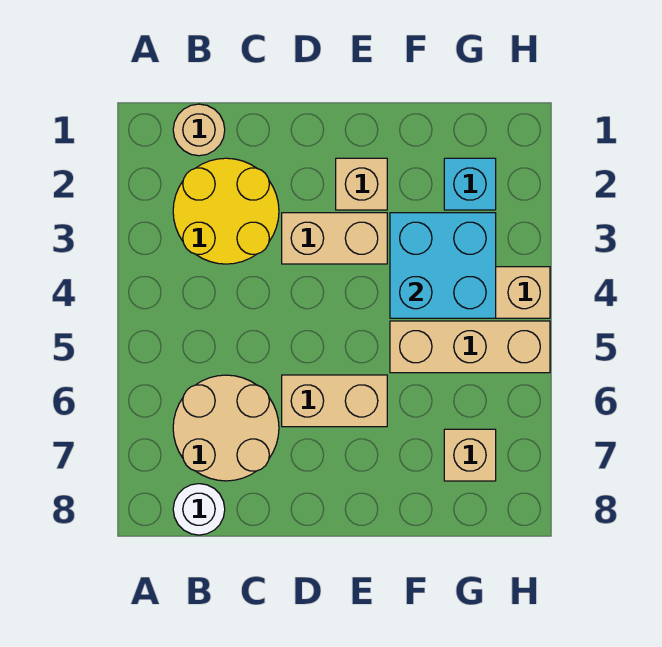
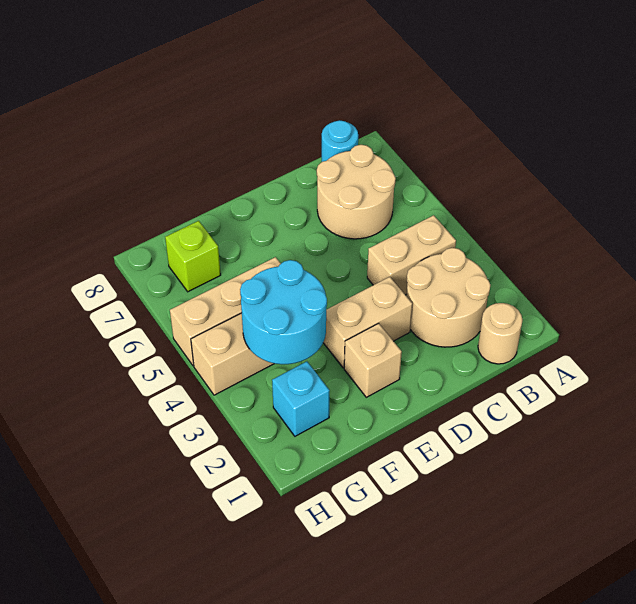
yellow round brick B2:C3 level 1 -> tan round brick B2:C3 level 1
white round brick B8 level 1 -> cyan round brick B8 level 1
tan brick D6:E6 level 1 -> tan brick B4:C4 level 1
cyan brick F3:G4 level 2 -> cyan round brick F3:G4 level 2
tan brick G7 level 1 -> lime brick G7 level 1

